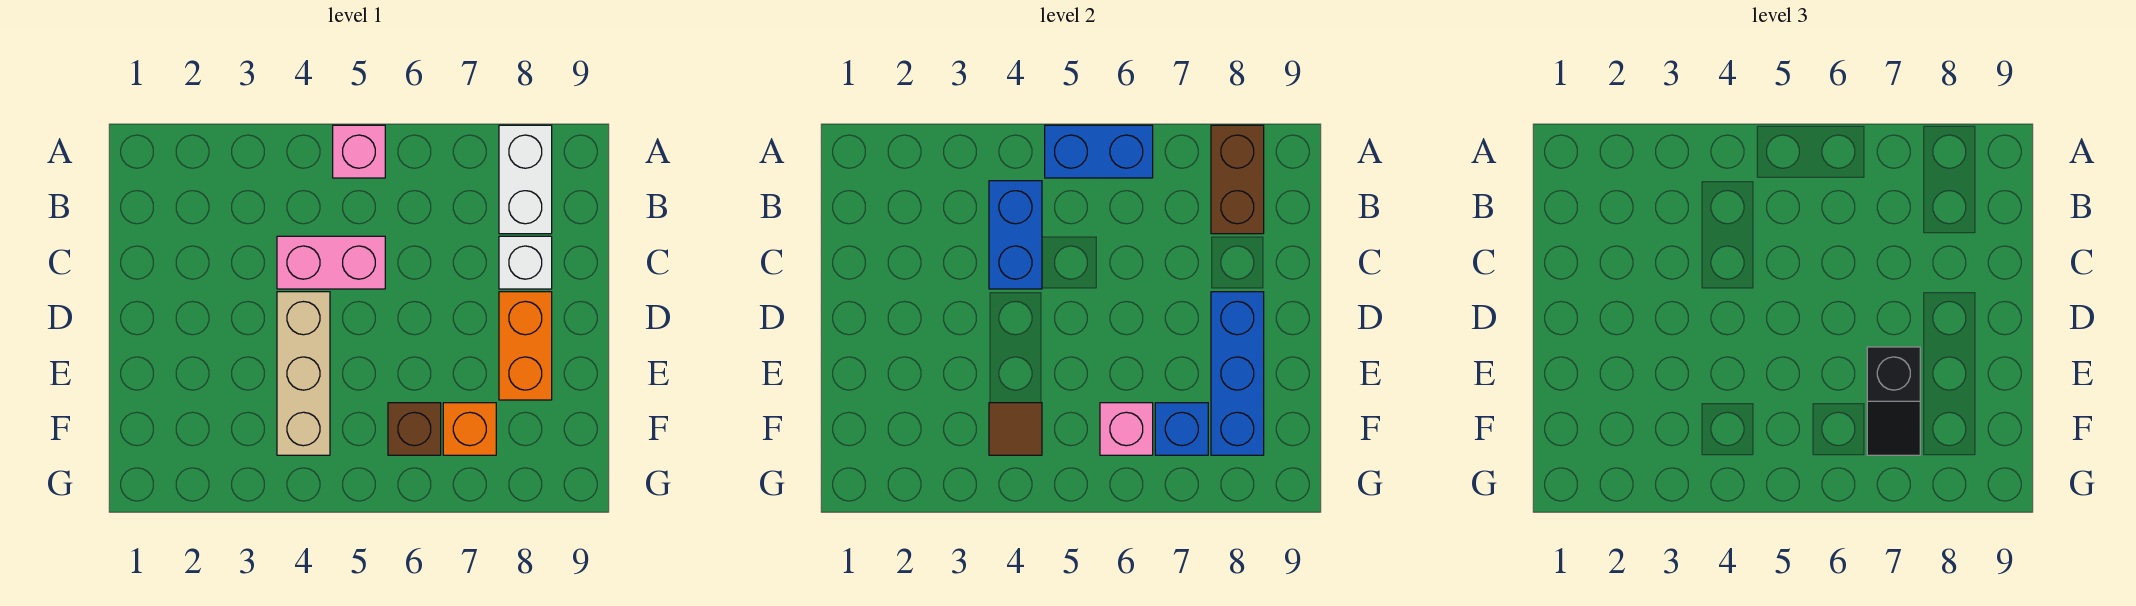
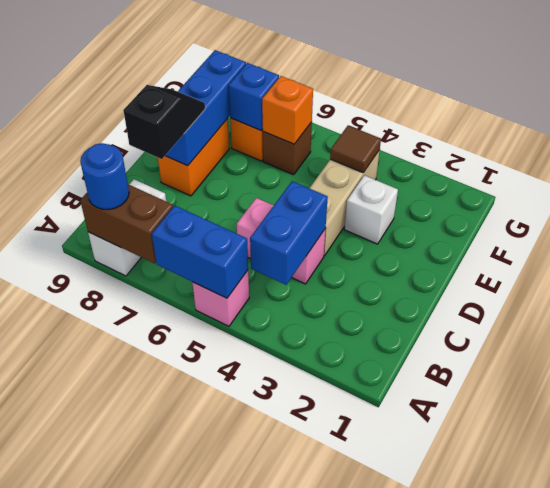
brown brick A8:B8 level 2 -> brown brick A7:A8 level 2
none -> blue round brick A8 level 3
white brick C8 level 1 -> white brick E3 level 1
black slope E7:F7 level 3 top E -> black slope C8:D8 level 3 top C
pink brick F6 level 2 -> orange brick F6 level 2

